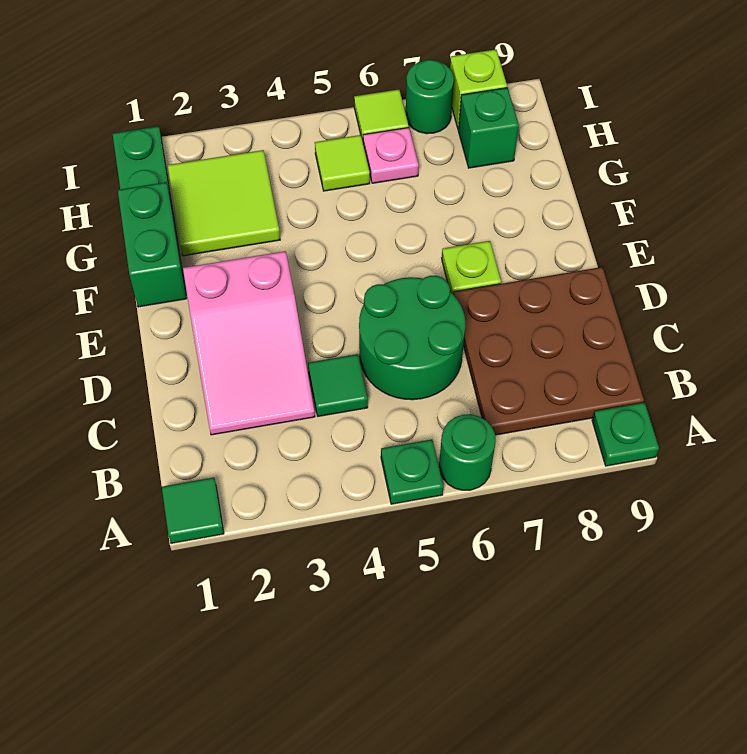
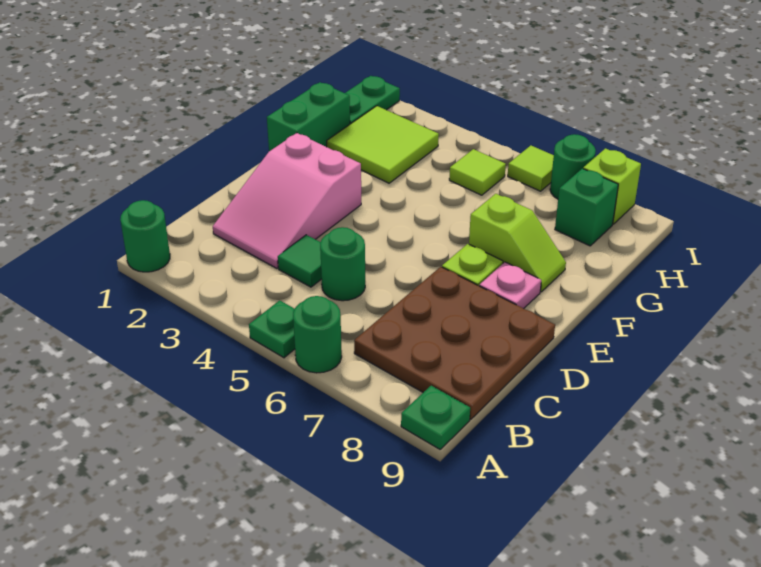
green tile A1 level 1 -> green round brick A1 level 1
green round brick C5:D6 level 1 -> green round brick C5 level 1
none -> lime slope F7:F8 level 1 top 7
pink plate H6 level 1 -> pink plate E8 level 1

